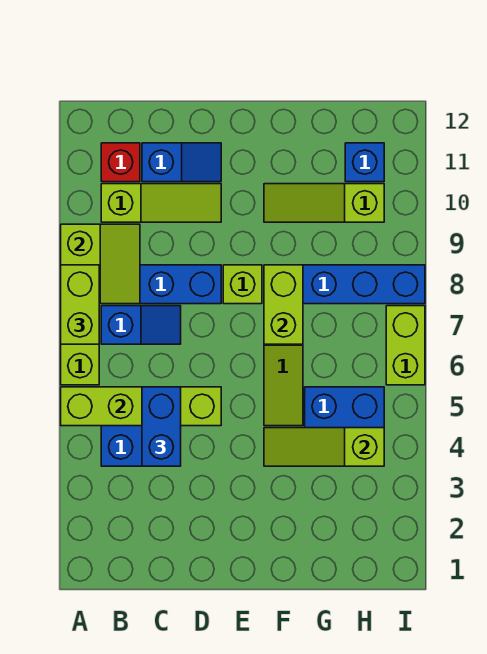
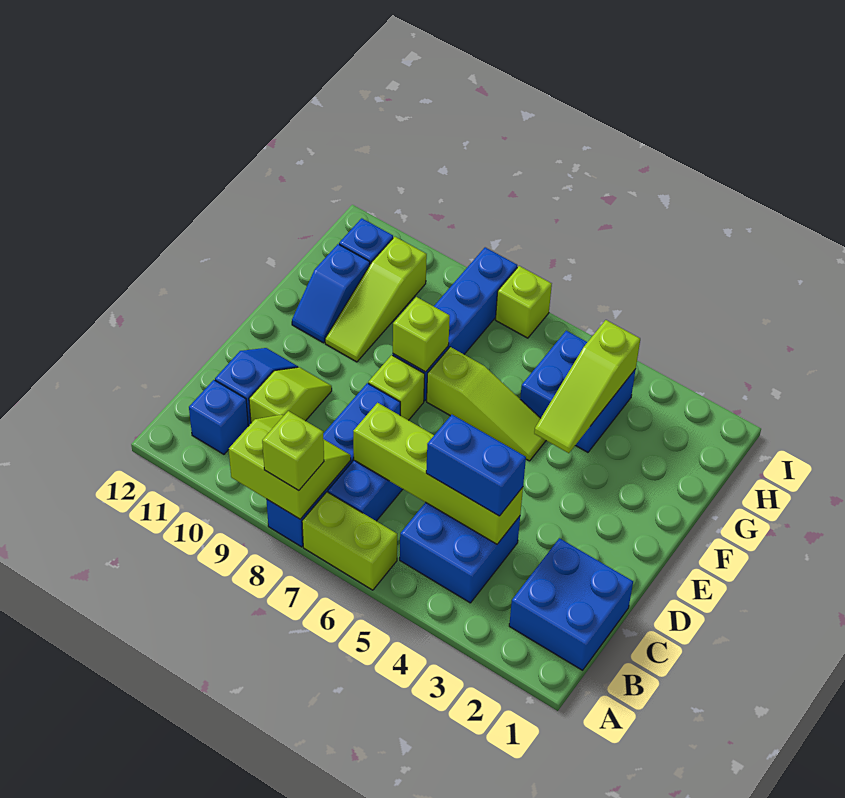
lime brick A5:D5 level 2 -> lime brick C4:C7 level 2
lime brick A7:A8 level 3 -> lime brick A8 level 3
none -> blue brick B1:C2 level 1
lime slope B10:D10 level 1 top B -> lime slope C10:D10 level 1 top C
red brick B11 level 1 -> blue brick B11 level 1
lime brick F7:F8 level 2 -> lime brick F8 level 2
none -> blue slope F11:G11 level 1 top G
lime brick I6:I7 level 1 -> lime brick I7 level 1

